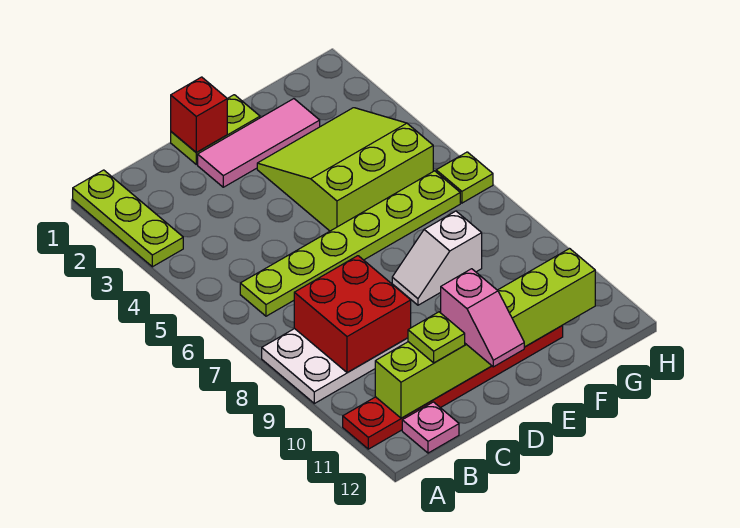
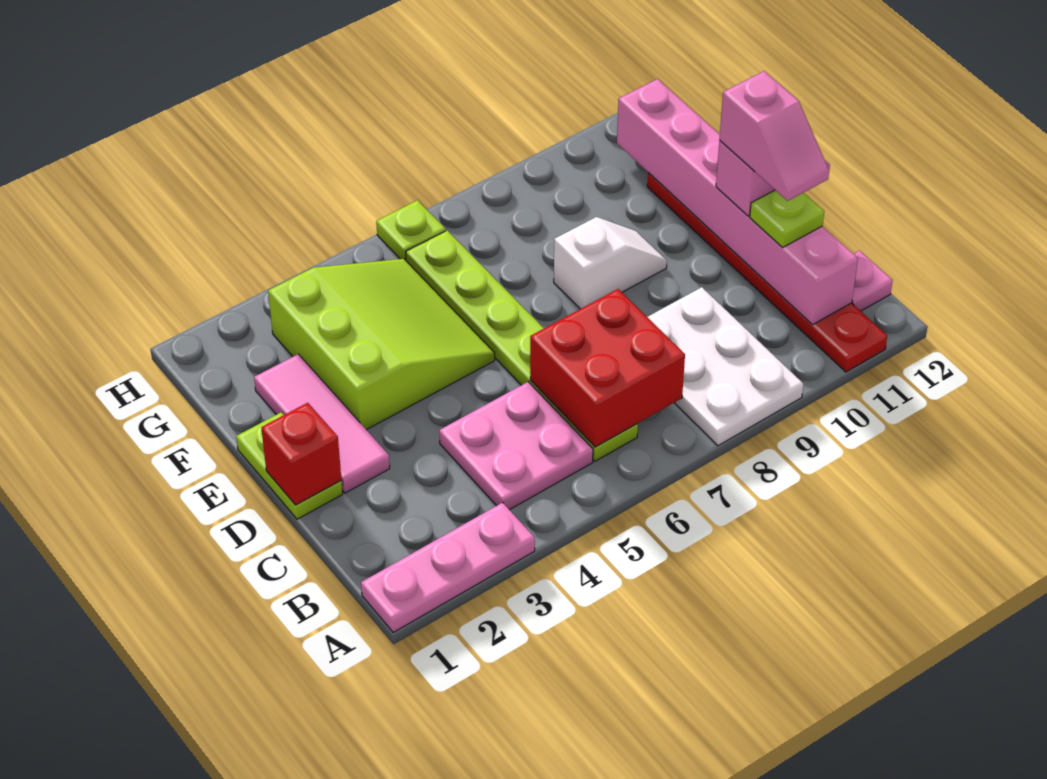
lime plate A1:A3 level 1 -> pink plate A1:A3 level 1
none -> pink plate B4:C5 level 1
red brick B8:C9 level 2 -> red brick B6:C7 level 2
lime brick B11:G11 level 2 -> pink brick B11:G11 level 2
none -> pink slope C11:D11 level 4 top D
lime slope E3:G5 level 1 top 5 -> lime slope E3:G5 level 1 top 3
white slope E8:F8 level 1 top F -> white slope E8:E9 level 1 top 8

